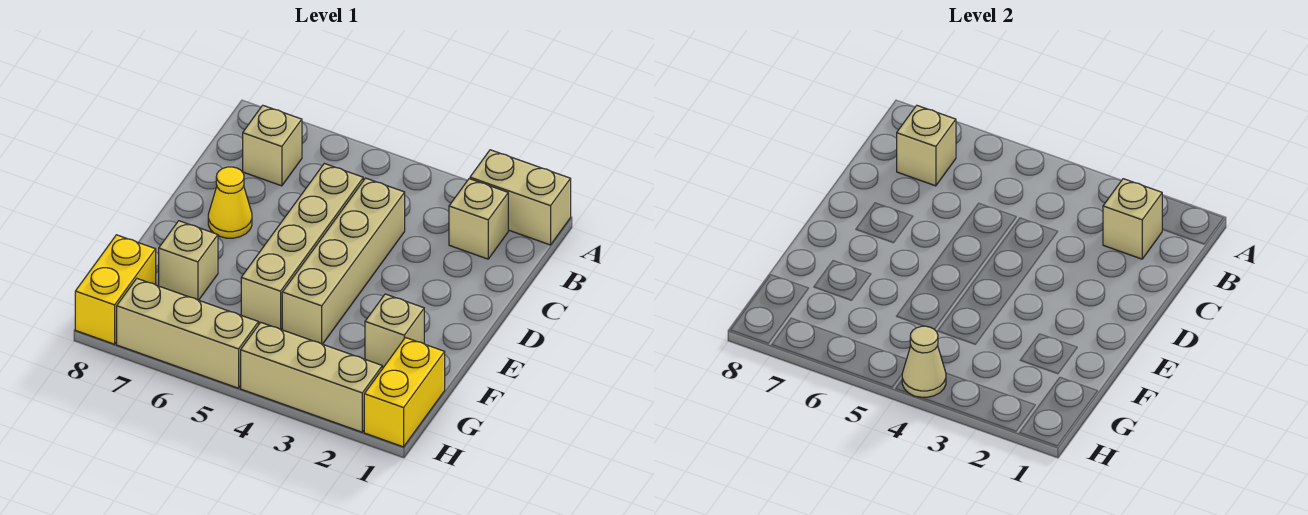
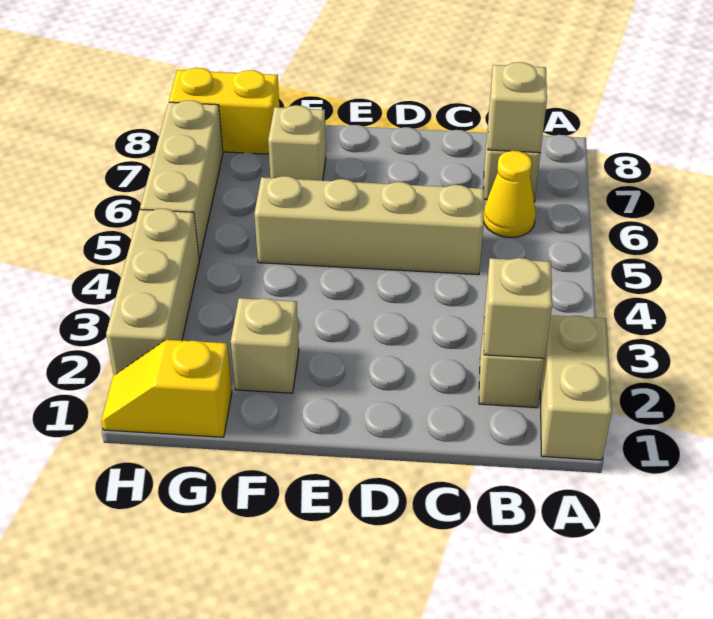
tan brick C4:F4 level 1 -> none
yellow cone D7 level 1 -> yellow cone B6 level 1
yellow brick G1:H1 level 1 -> yellow slope G1:H1 level 1 top G
tan cone H4 level 2 -> none

